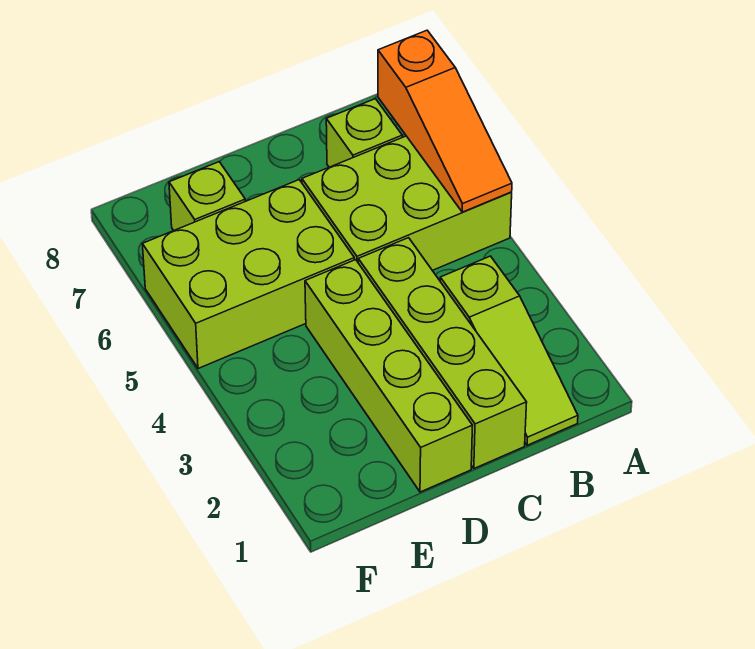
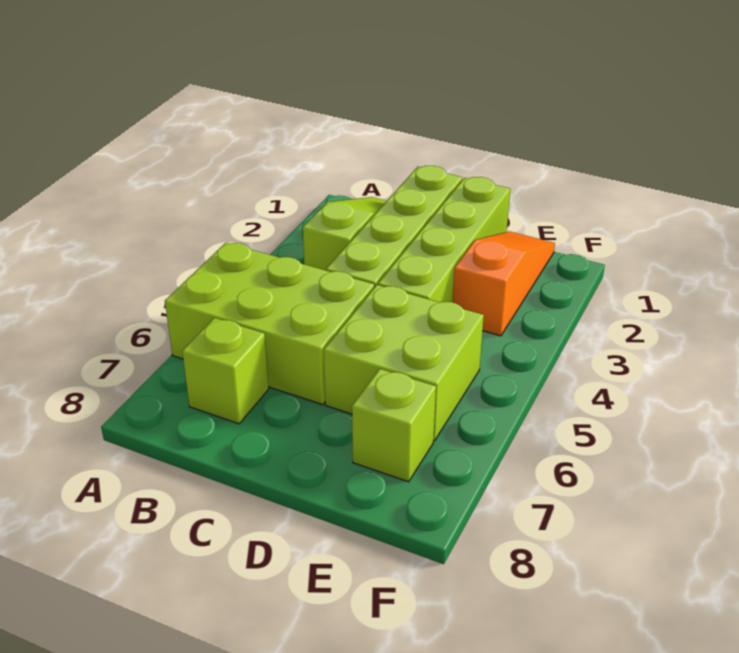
orange slope A5:A7 level 2 top 7 -> orange slope E1:E3 level 1 top 3
lime brick D5:F6 level 1 -> lime brick D5:E6 level 1

